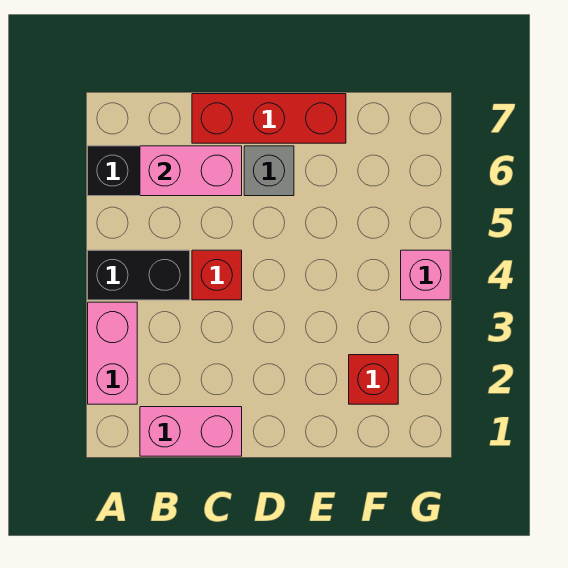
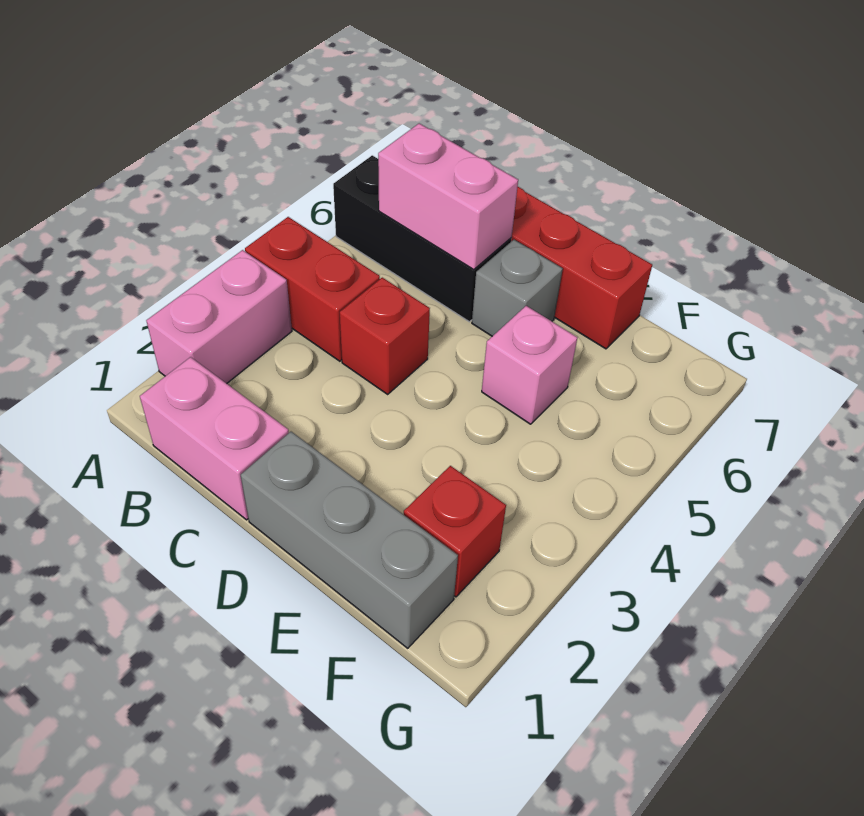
black brick A4:B4 level 1 -> red brick A4:B4 level 1
none -> grey brick D1:F1 level 1
pink brick G4 level 1 -> pink brick E5 level 1

